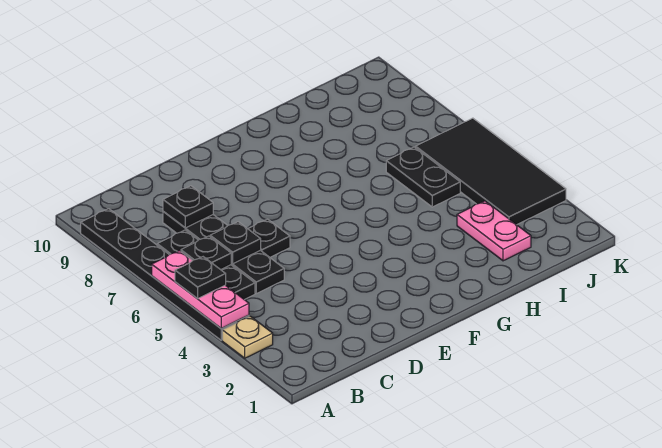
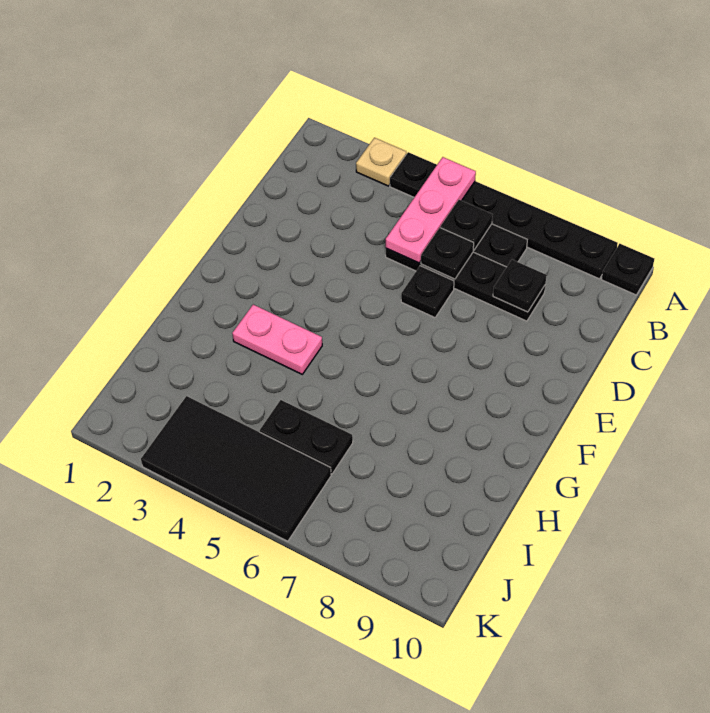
pink plate A4:A6 level 2 -> pink plate A5:C5 level 2
black plate A5 level 3 -> black plate A10 level 1
pink plate I2:I3 level 1 -> pink plate G3:G4 level 1

